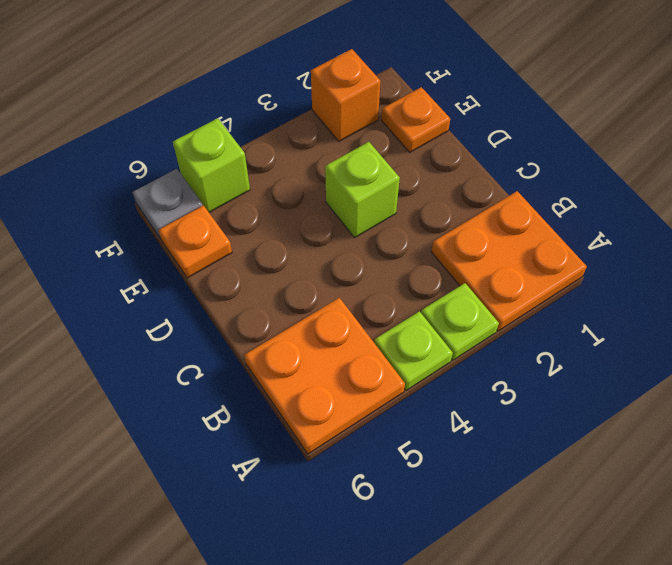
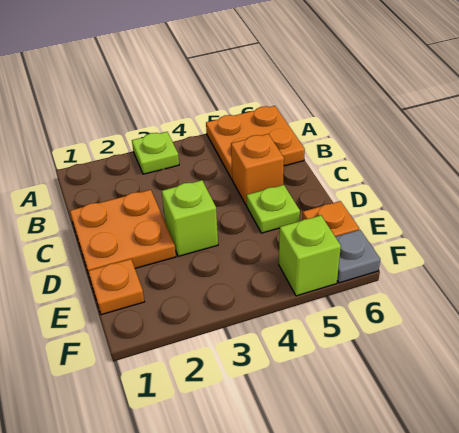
orange plate A1:B2 level 1 -> orange plate C1:D2 level 1
lime plate A4 level 1 -> lime plate D5 level 1
orange brick F2 level 1 -> orange brick C5 level 1

